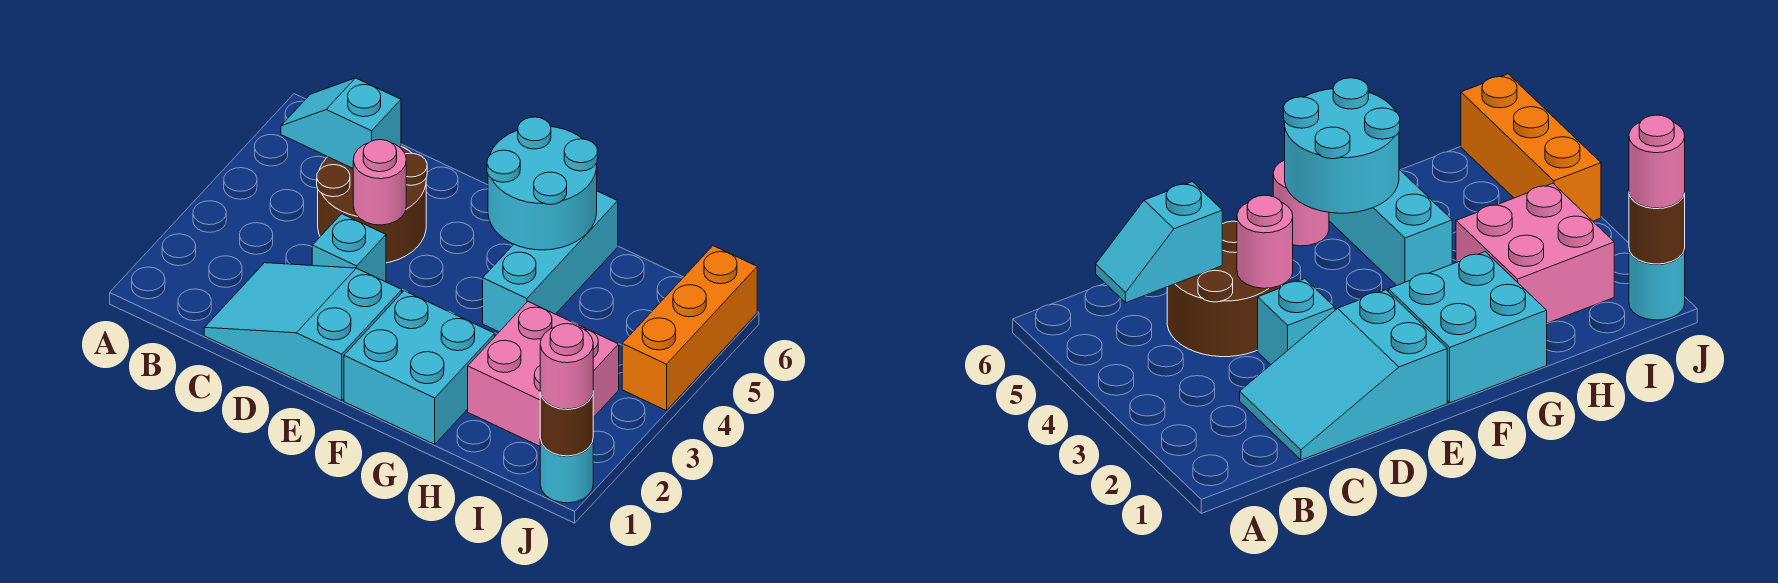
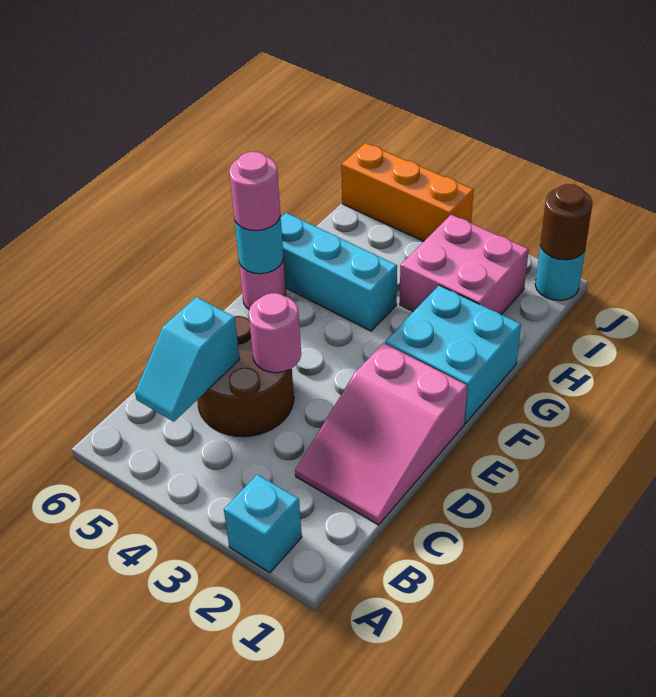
cyan slope C1:E2 level 1 top E -> pink slope C1:E2 level 1 top E
cyan brick D3 level 1 -> cyan brick A2 level 1
cyan round brick F5:G6 level 2 -> cyan round brick F6 level 2
pink round brick J1 level 3 -> pink round brick F6 level 3

